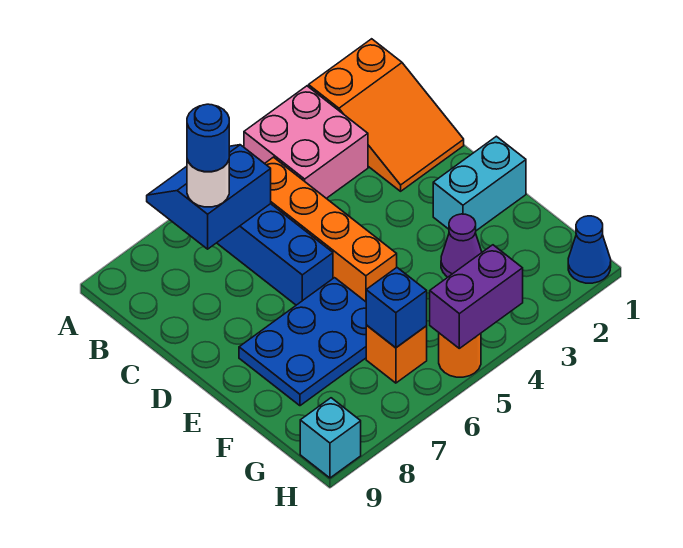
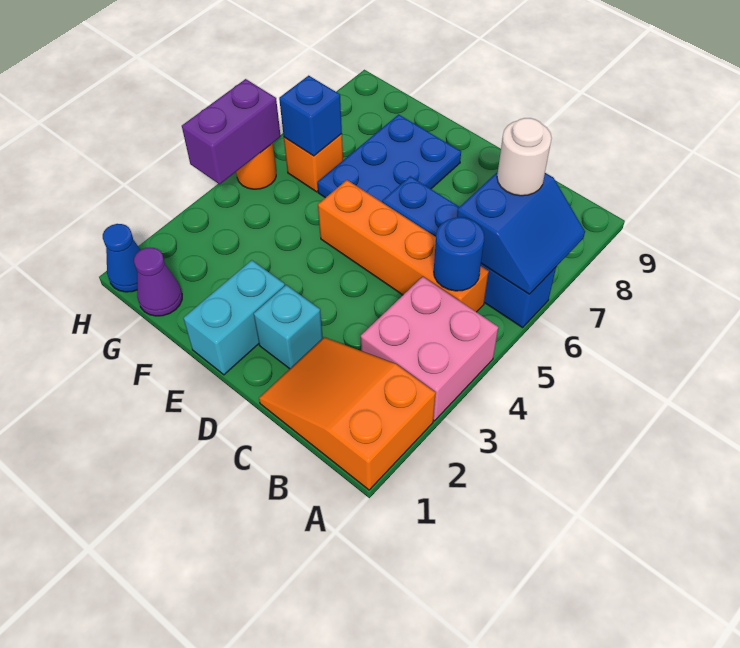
blue round brick B7 level 4 -> blue round brick B5 level 2
purple cone F3 level 1 -> purple cone G1 level 1
cyan brick H9 level 1 -> cyan brick D2 level 1

